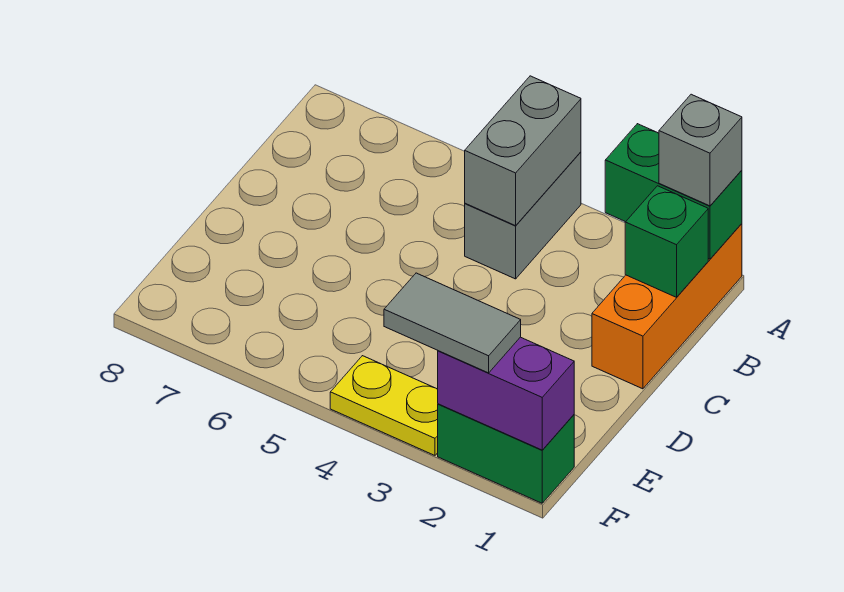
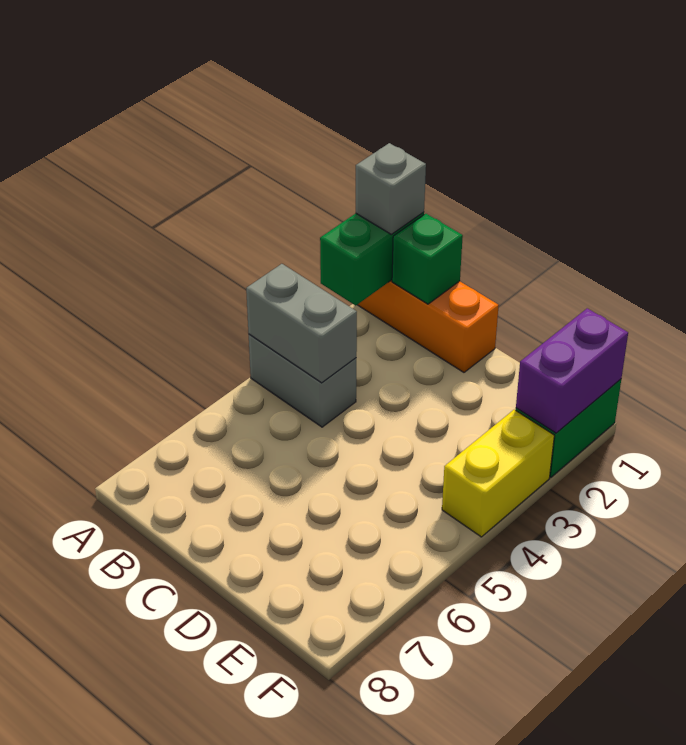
grey tile F2:F3 level 3 -> none
yellow plate F3:F4 level 1 -> yellow brick F3:F4 level 1

